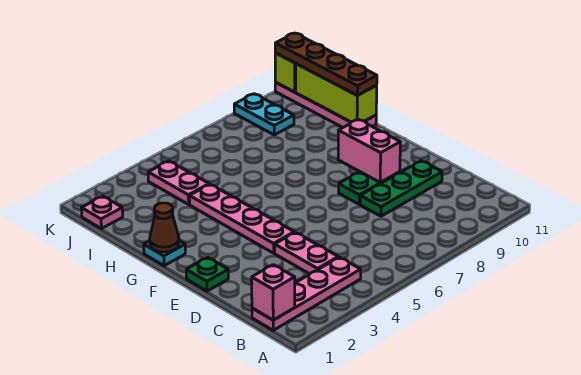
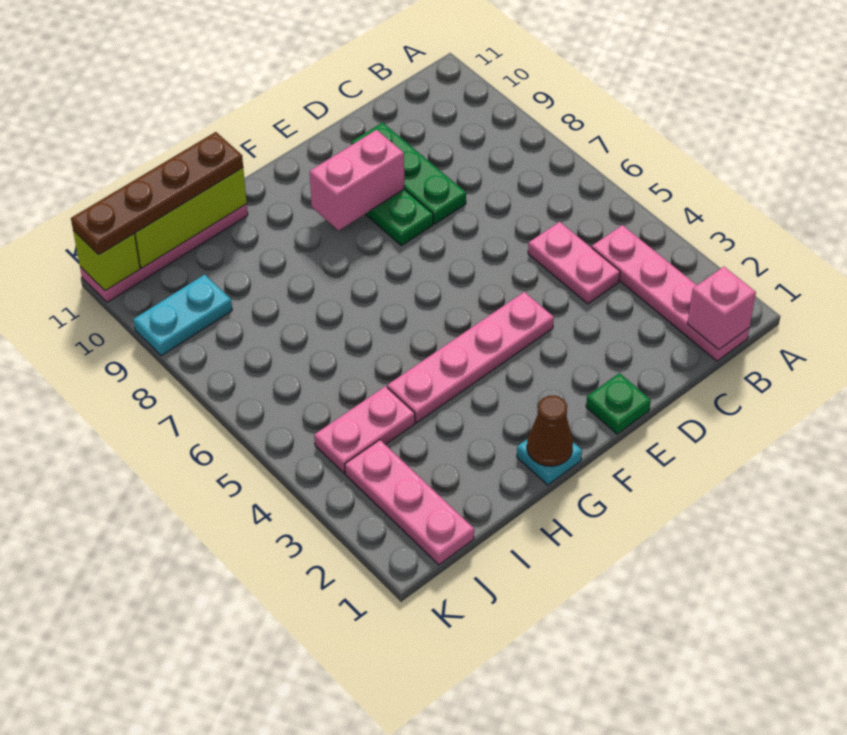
pink plate C4:D4 level 1 -> pink plate C4:C5 level 1
pink plate J1 level 1 -> pink plate J1:J3 level 1

